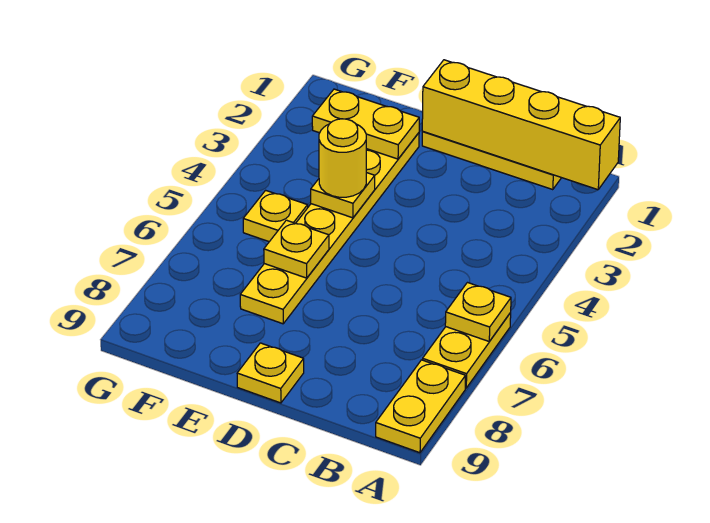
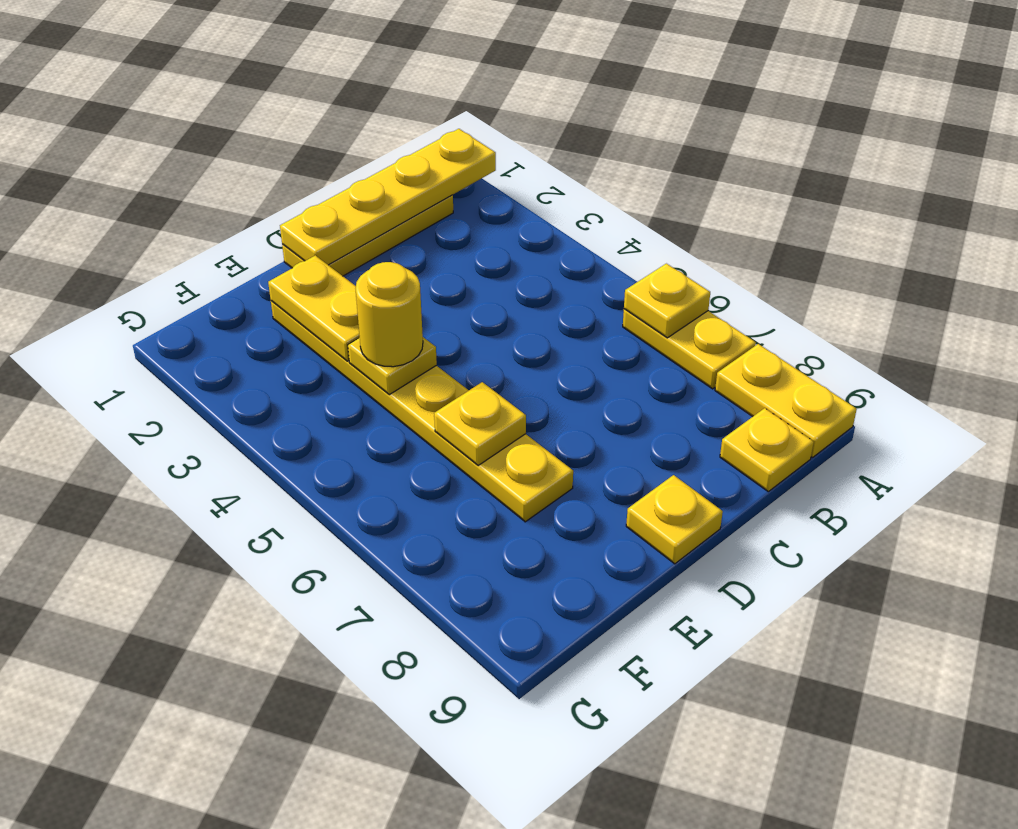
yellow brick A1:D1 level 2 -> yellow plate A1:D1 level 2
yellow plate E2:F2 level 2 -> yellow plate E2:E3 level 2
yellow plate F5 level 1 -> yellow plate B9 level 1

